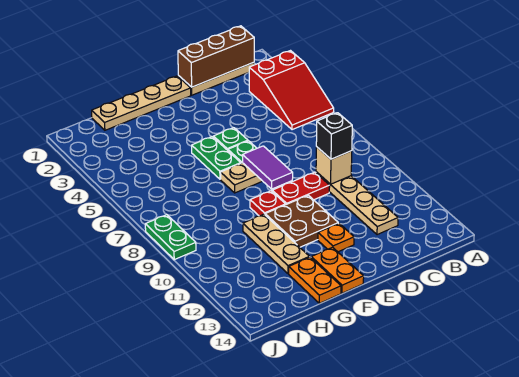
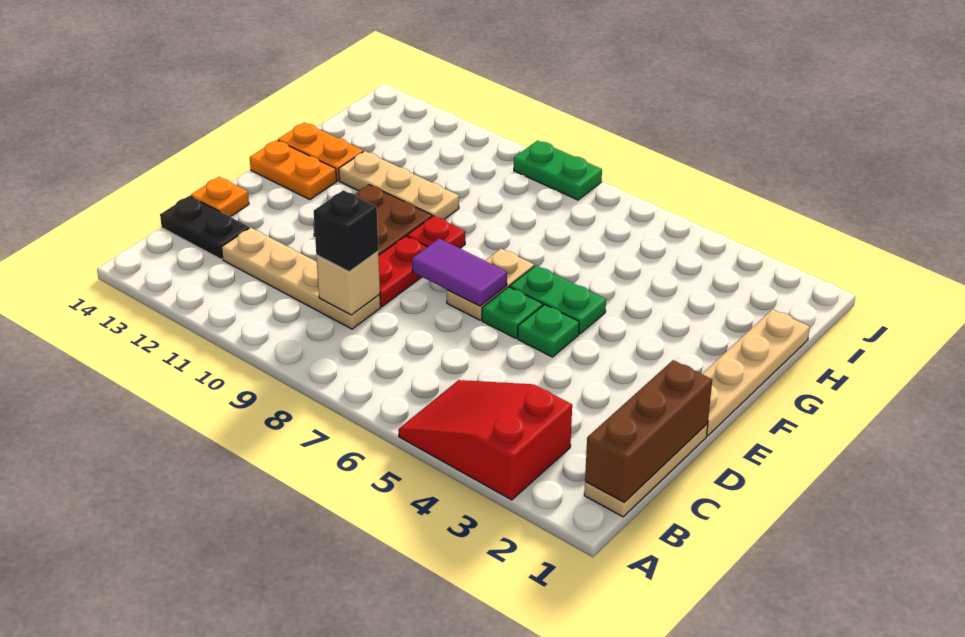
none -> black plate C13:C14 level 1
orange plate E12 level 1 -> orange plate D14 level 1

